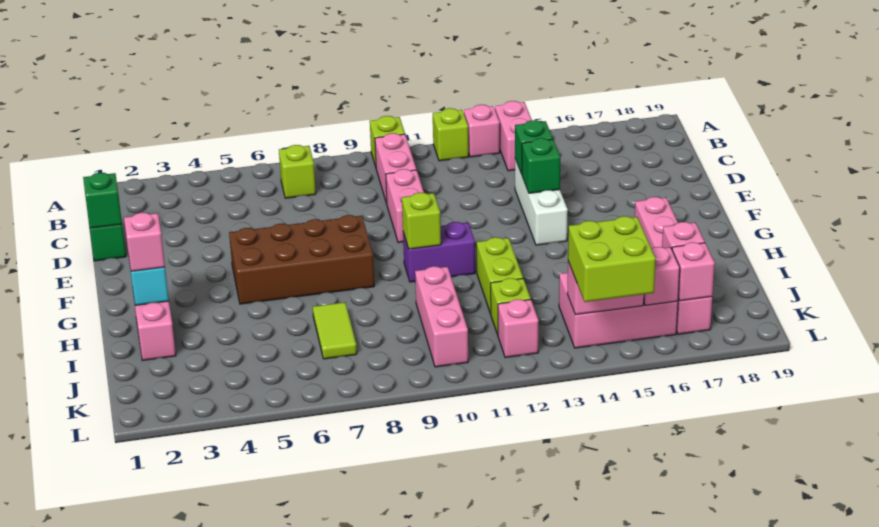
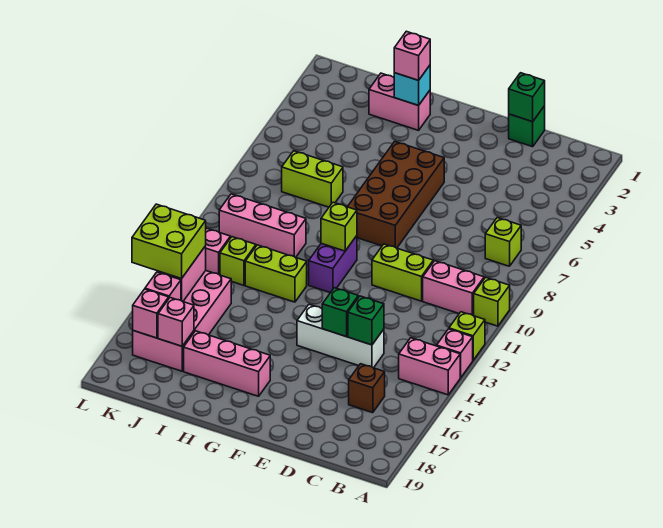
none -> brown brick C16 level 1
pink brick D10:E10 level 1 -> lime brick D10:E10 level 1
lime tile I7:J7 level 1 -> lime brick I7:J7 level 1

